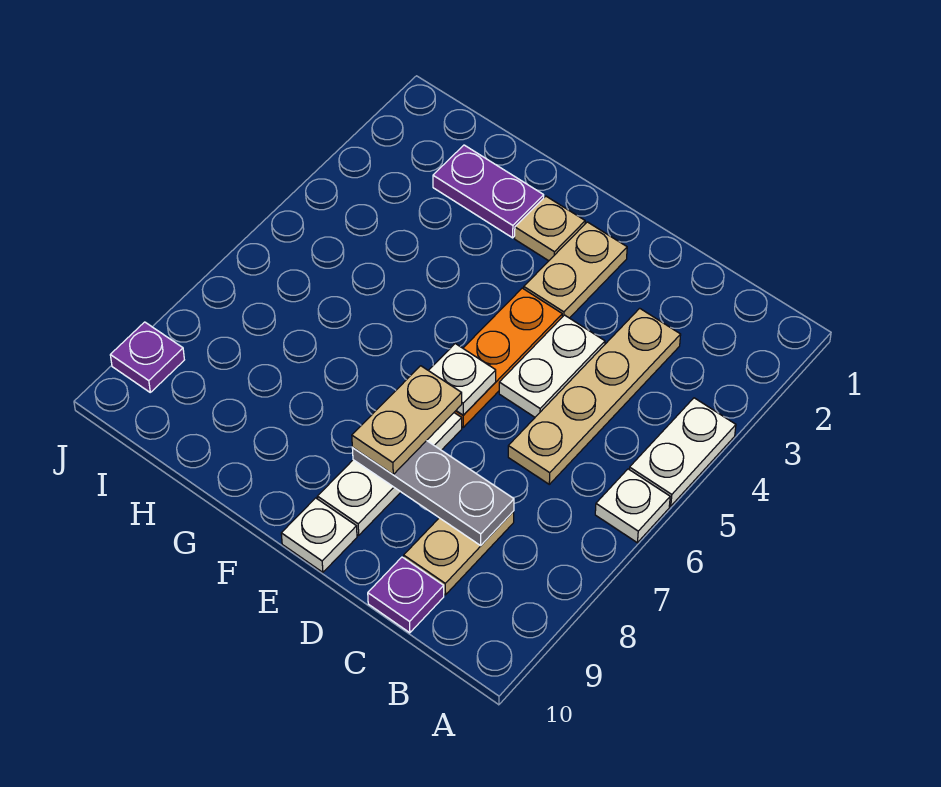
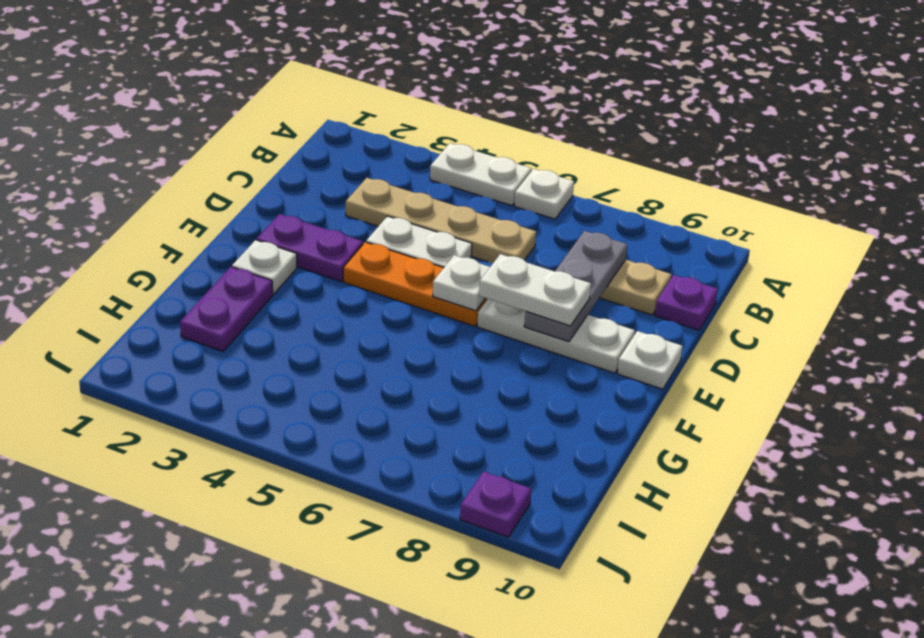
tan plate E2:E3 level 1 -> purple plate E2:E3 level 1
tan plate E7:E8 level 3 -> white plate E7:E8 level 3
tan plate F2 level 1 -> white plate F2 level 1

